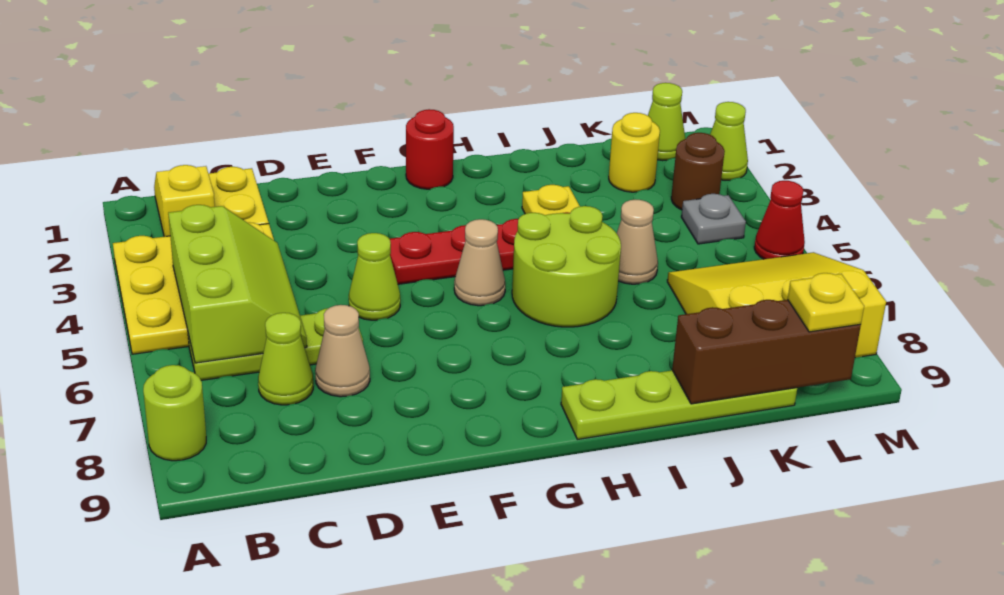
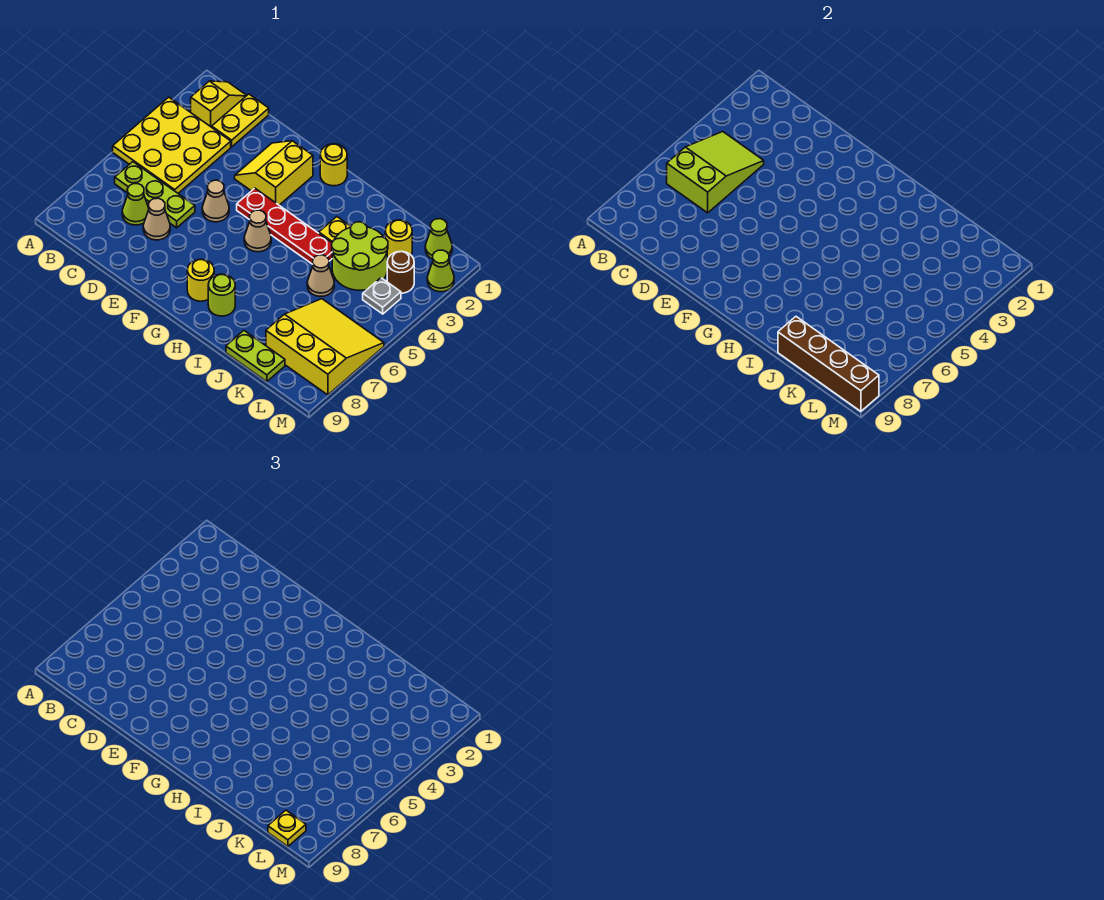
lime round brick A8 level 1 -> lime round brick H8 level 1
lime slope B4:C6 level 2 top B -> lime slope B4:C6 level 2 top 6
none -> yellow slope E2:F3 level 1 top F
lime cone E5 level 1 -> tan cone E5 level 1
red round brick G1 level 1 -> yellow round brick G1 level 1
none -> yellow round brick G8 level 1
lime round brick H5:I6 level 1 -> lime round brick J3:K4 level 1
lime plate H9:K9 level 1 -> lime plate J9:K9 level 1
brown brick J9:L9 level 2 -> brown brick J9:M9 level 2
red cone M5 level 1 -> none

